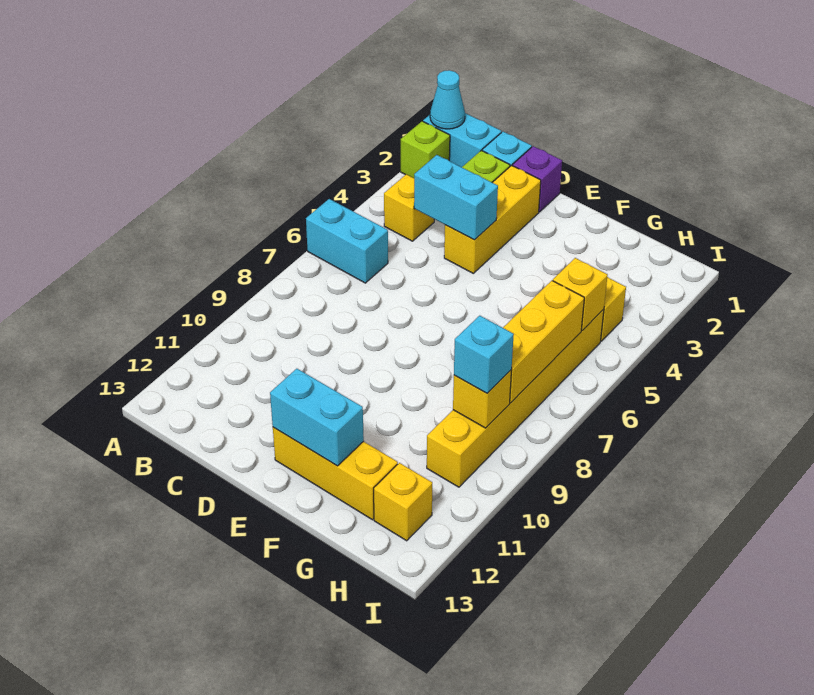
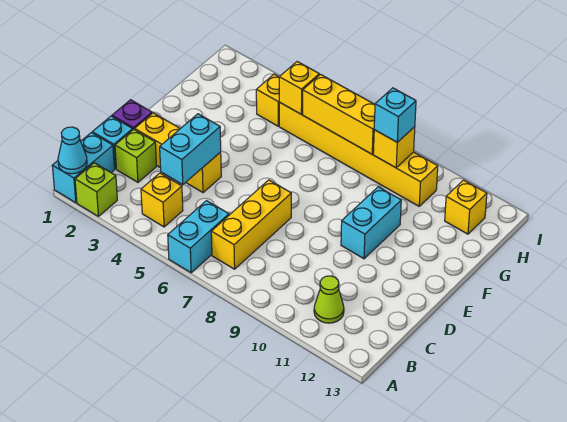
none -> lime cone B11 level 1
yellow brick E12:G12 level 1 -> yellow brick B7:D7 level 1
cyan brick E12:F12 level 2 -> cyan brick E10:F10 level 1

